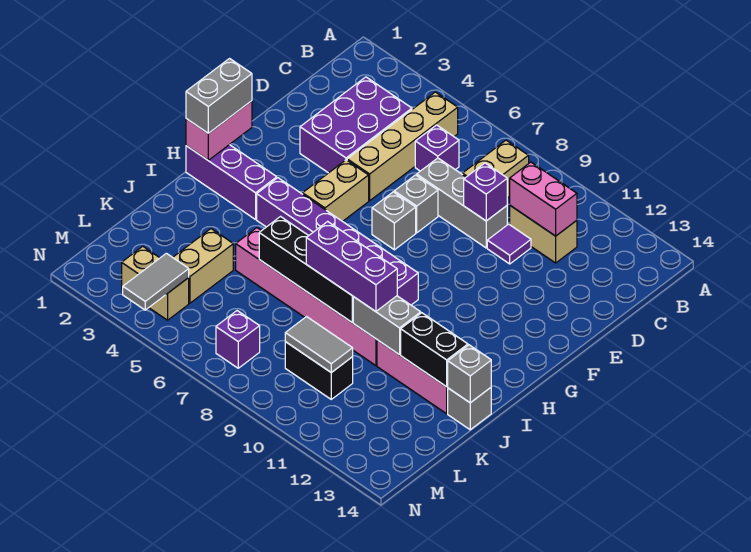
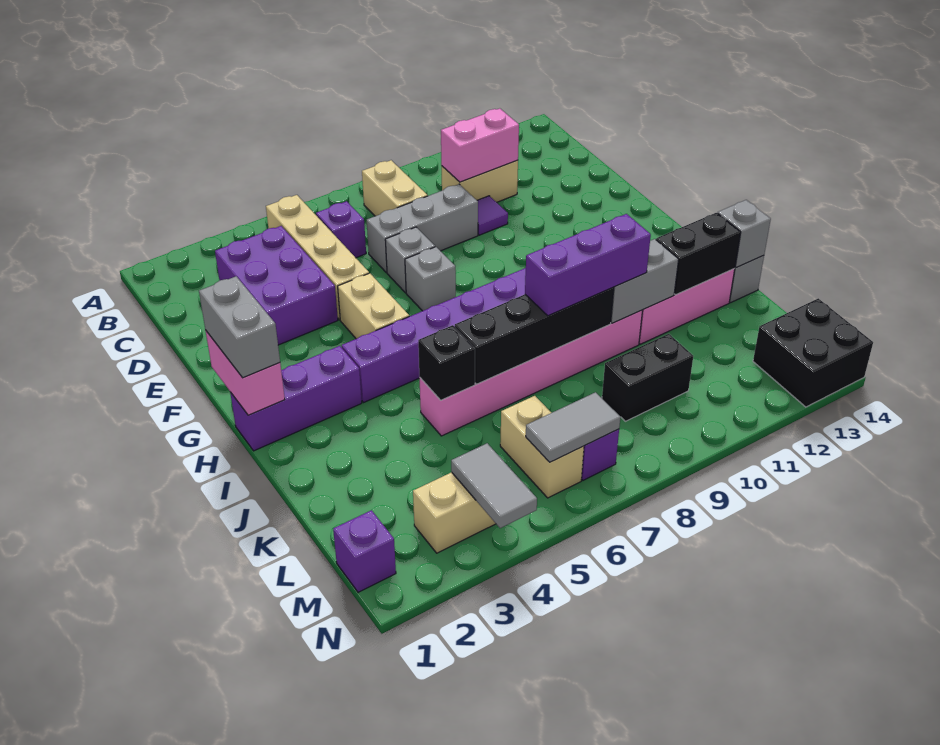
purple brick D9 level 2 -> purple brick M1 level 1
none -> black brick J5 level 2
tan brick K4:L4 level 1 -> tan brick L6:M6 level 1
grey tile L9:L10 level 2 -> grey tile M6:M7 level 2
none -> black brick M13:N14 level 1

